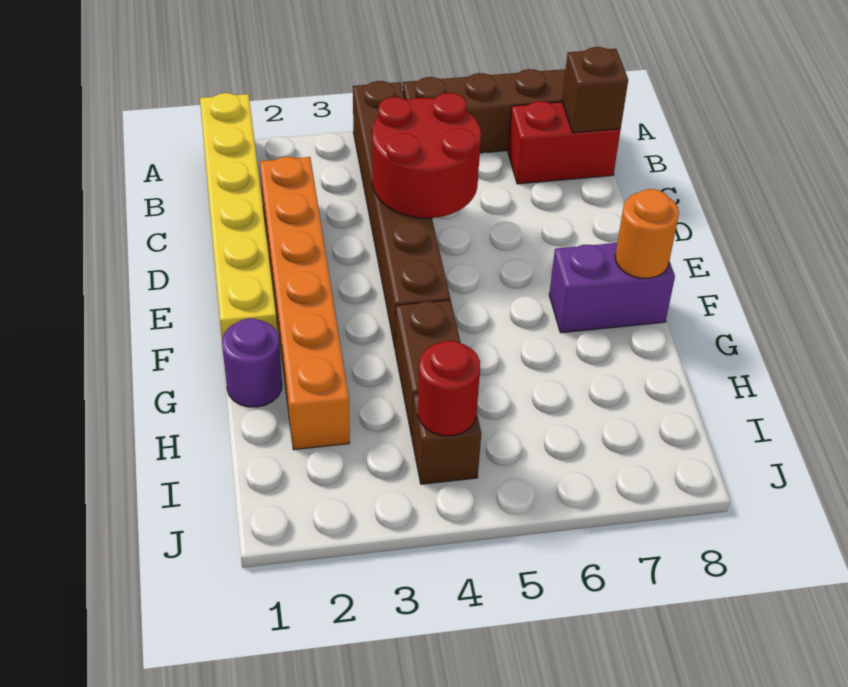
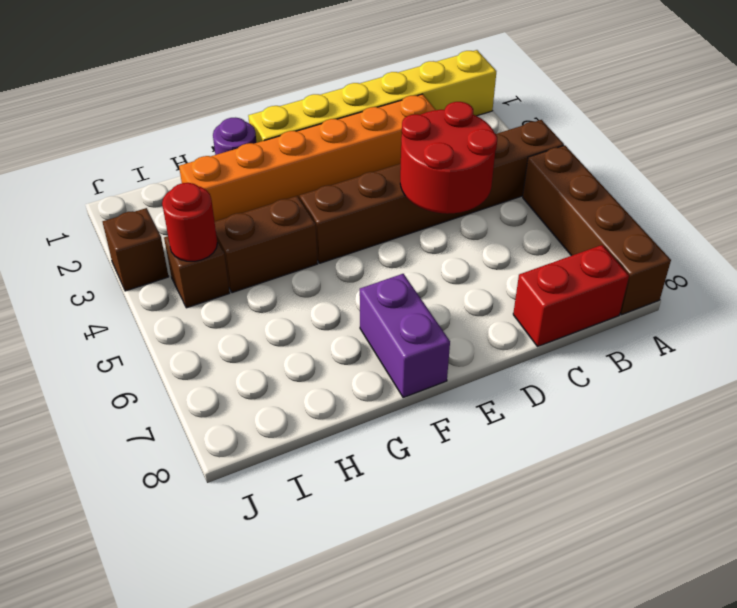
red brick B7:B8 level 1 -> red brick B8:C8 level 1
brown brick B8 level 2 -> brown brick J3 level 1
orange round brick F8 level 2 -> none

